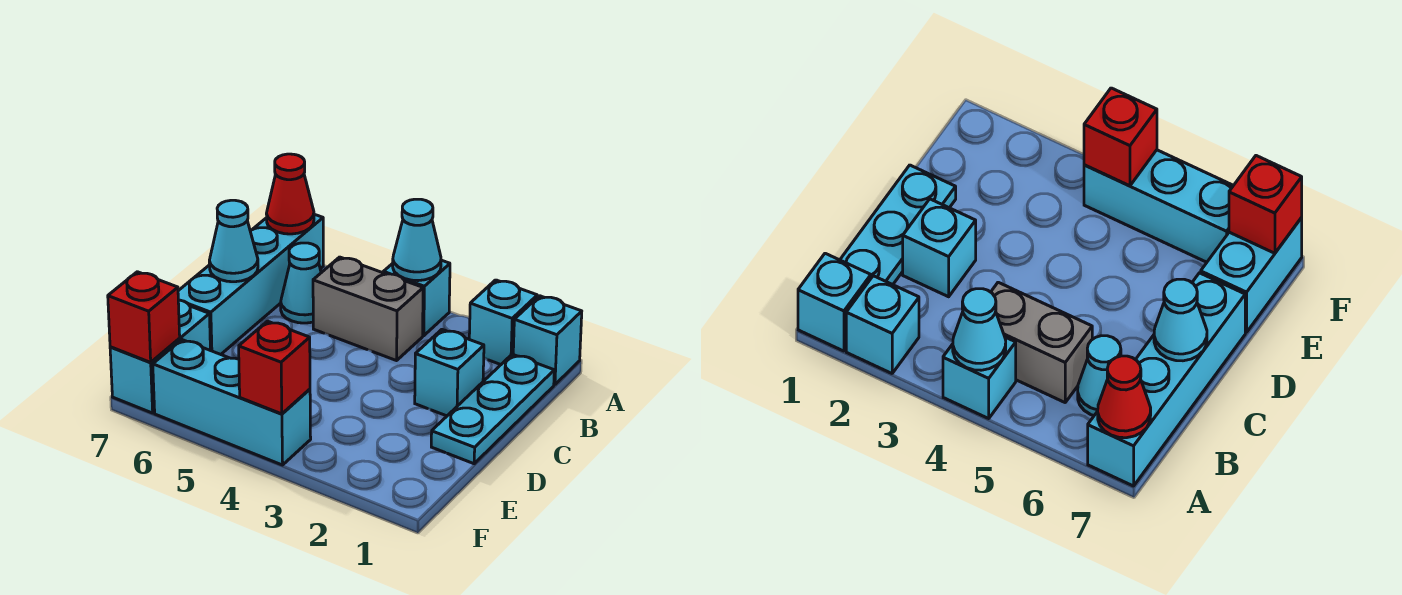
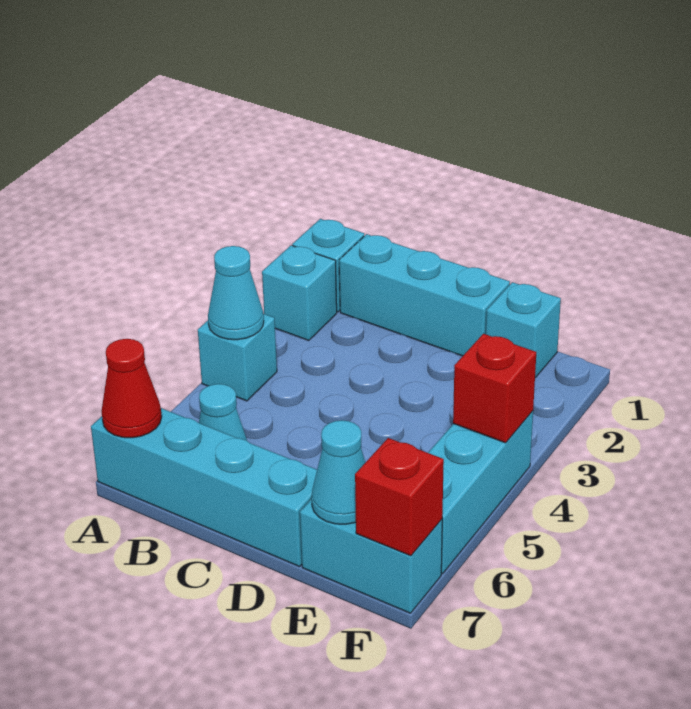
cyan plate B1:D1 level 1 -> cyan brick B1:D1 level 1
grey brick B4:B5 level 1 -> none
cyan brick C2 level 1 -> cyan brick E1 level 1
cyan cone C7 level 2 -> cyan cone E7 level 2

